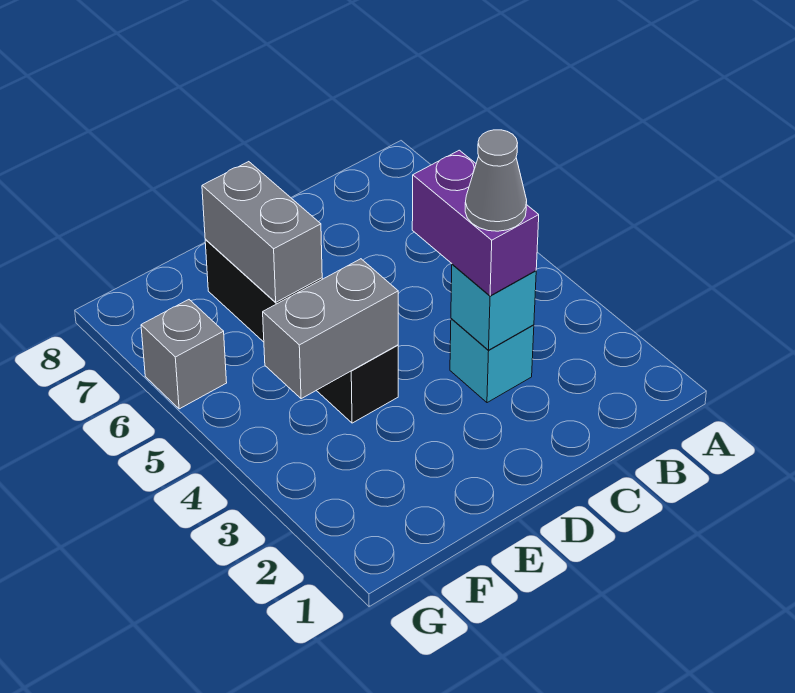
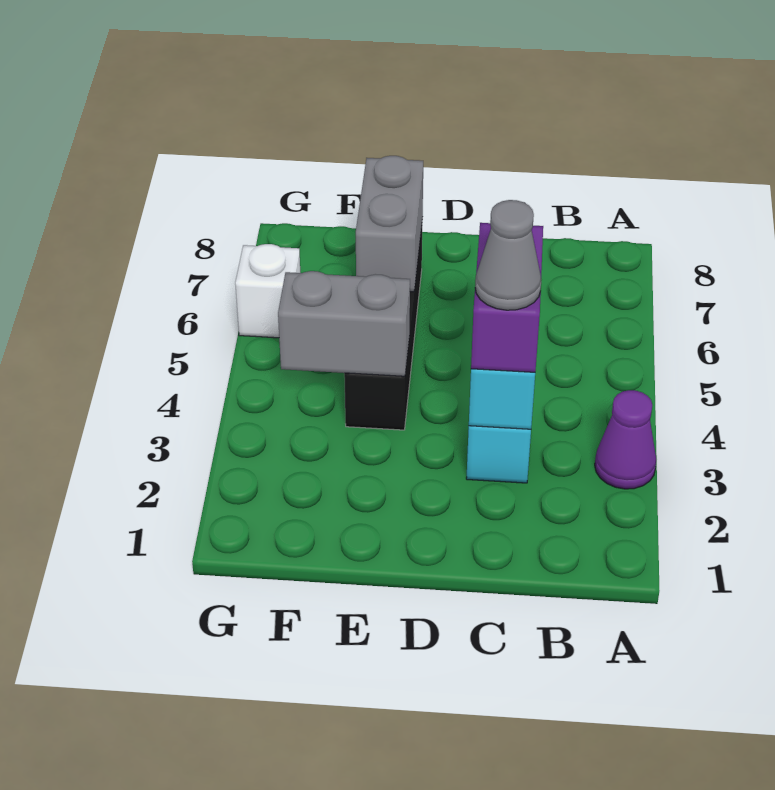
none -> purple cone A3 level 1
grey brick G6 level 1 -> white brick G6 level 1

